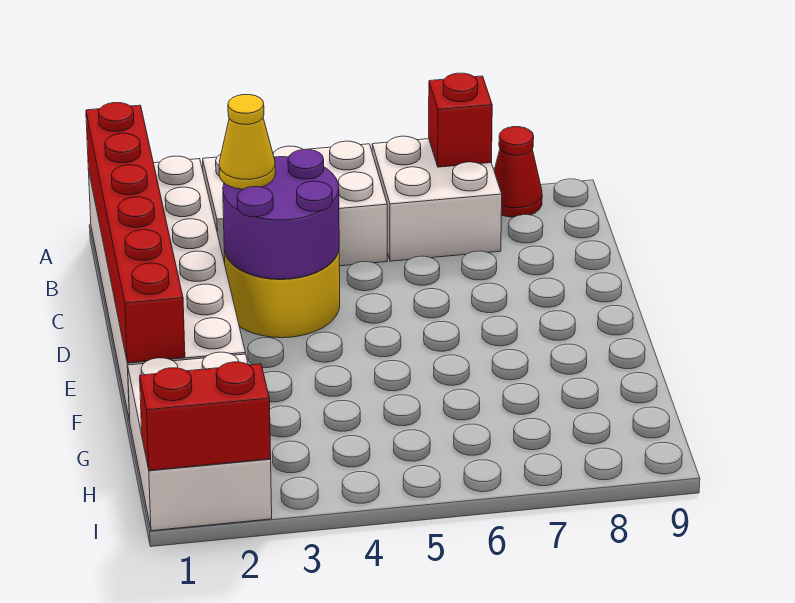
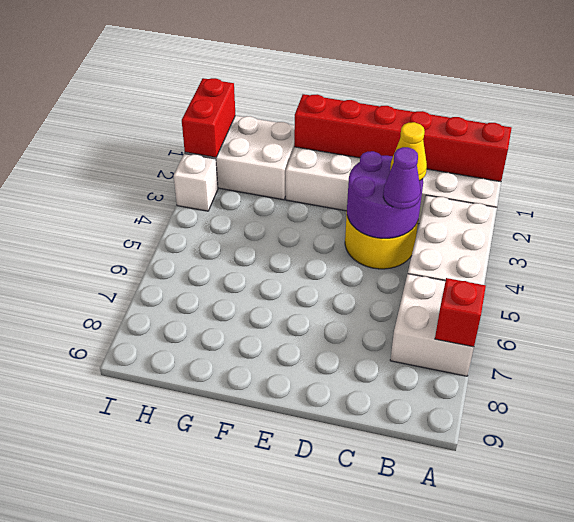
red cone A8 level 1 -> none
none -> purple cone C4 level 3
none -> white brick I3 level 1

